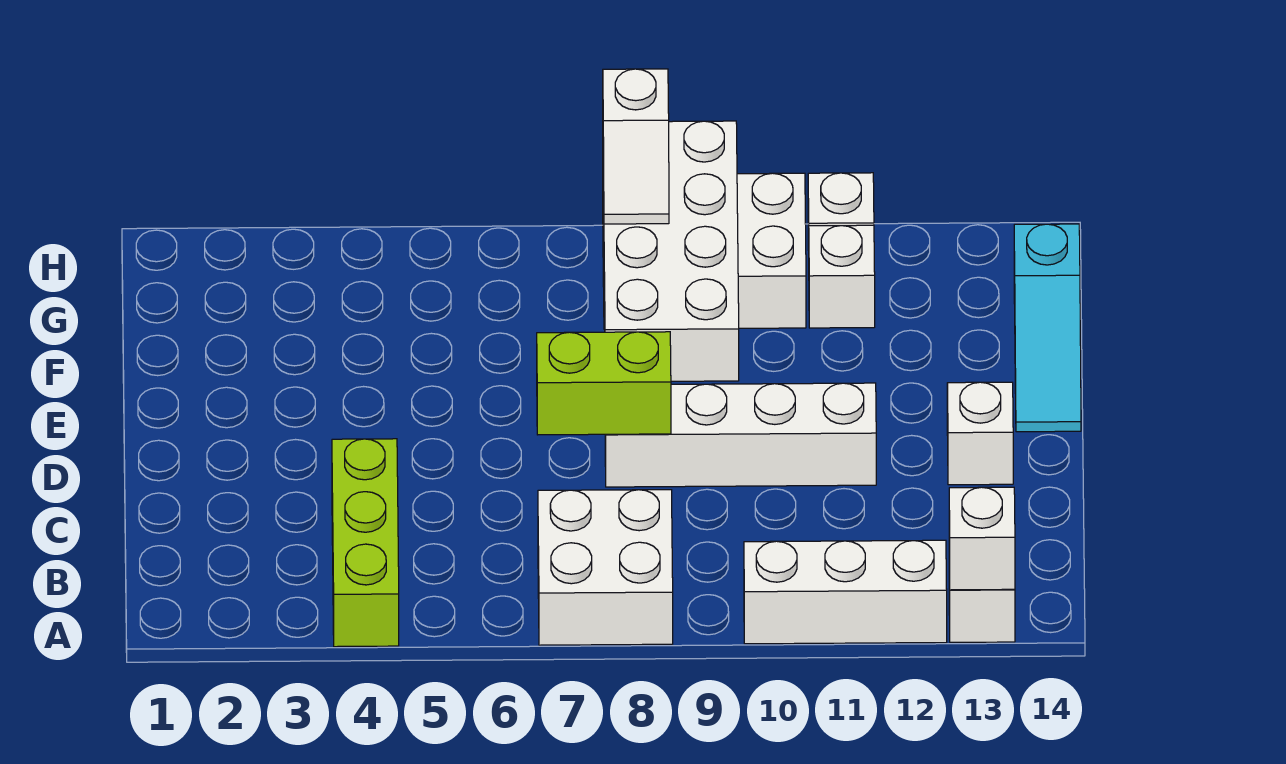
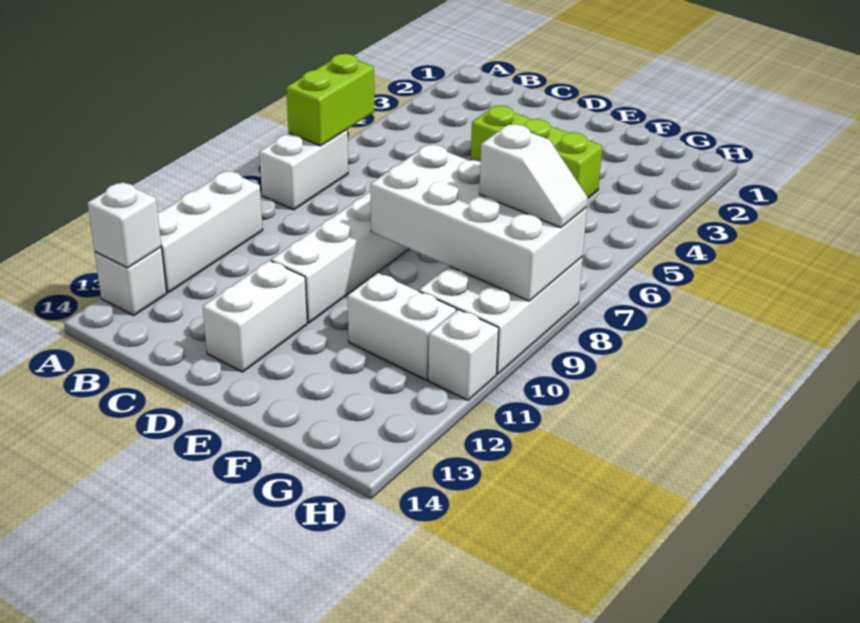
lime brick A4:C4 level 1 -> lime brick D4:F4 level 1
white brick A7:B8 level 1 -> white brick A7:A8 level 1
lime brick D7:D8 level 2 -> lime brick A6:A7 level 2
white brick D13 level 1 -> white brick D12:D13 level 1
cyan slope E14:G14 level 1 top G -> none
white slope G8:H8 level 3 top H -> white slope G8:H8 level 3 top G
white brick G11 level 1 -> white brick F11:G11 level 1

